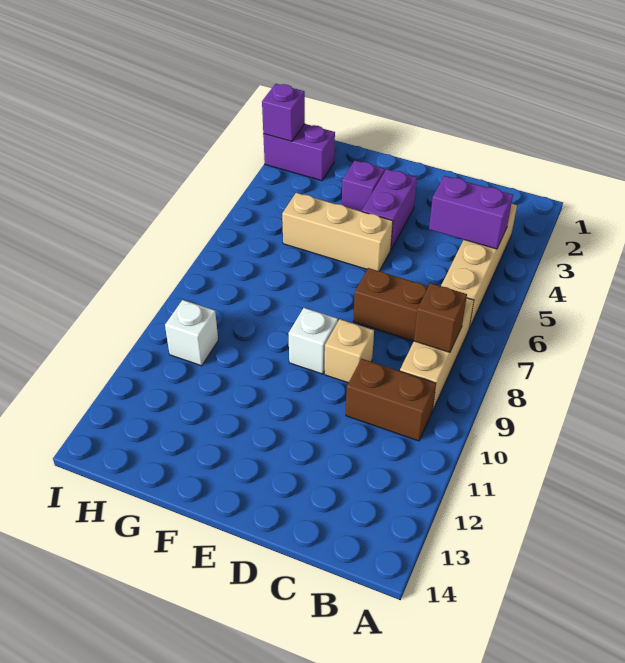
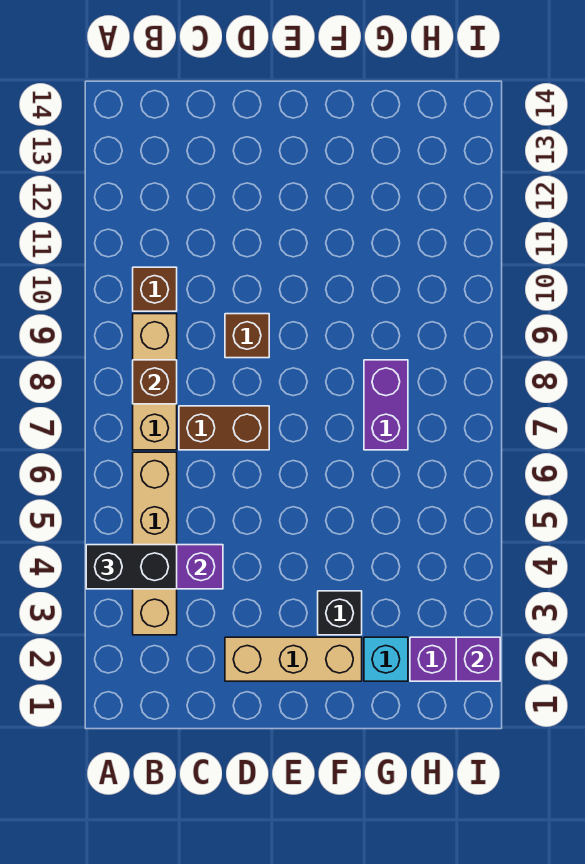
none -> black brick A4:B4 level 3
brown brick B10:C10 level 1 -> brown brick B10 level 1
tan brick D9 level 1 -> brown brick D9 level 1
purple brick E3:E4 level 1 -> purple brick G7:G8 level 1
tan brick E5:G5 level 1 -> tan brick D2:F2 level 1
white brick E9 level 1 -> none
purple brick F3 level 1 -> black brick F3 level 1
none -> cyan brick G2 level 1
white brick H10 level 1 -> none

